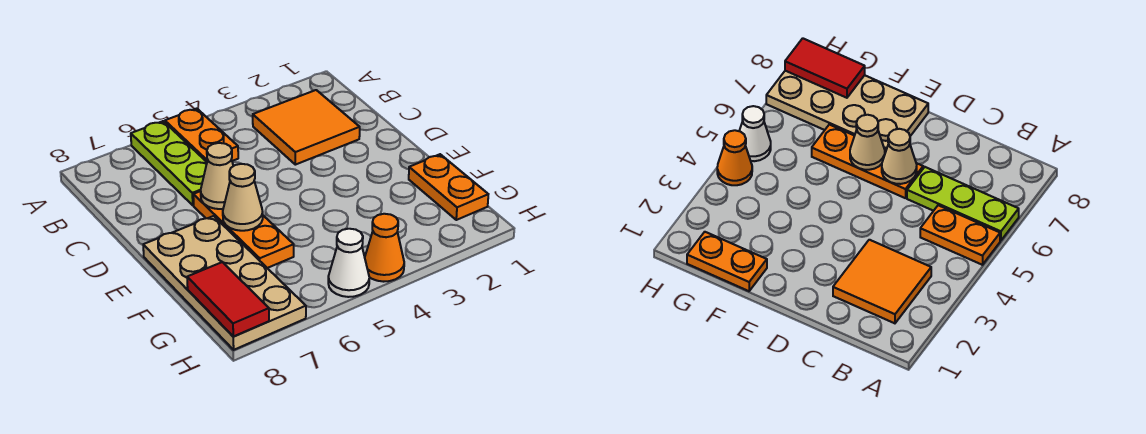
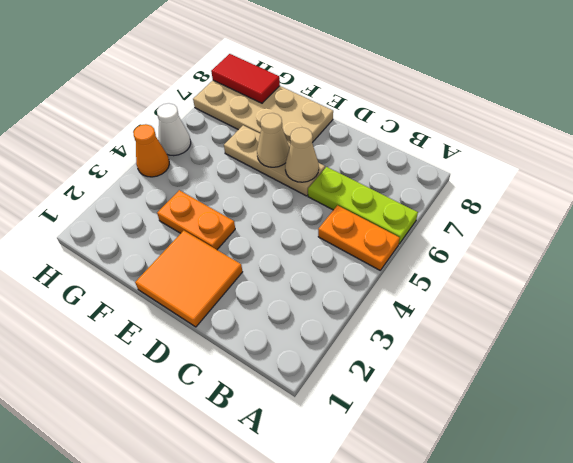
orange tile B2:C3 level 1 -> orange tile D1:E2 level 1
orange plate D6:F6 level 1 -> tan plate D6:F6 level 1
orange plate F1:G1 level 1 -> orange plate E3:F3 level 1

